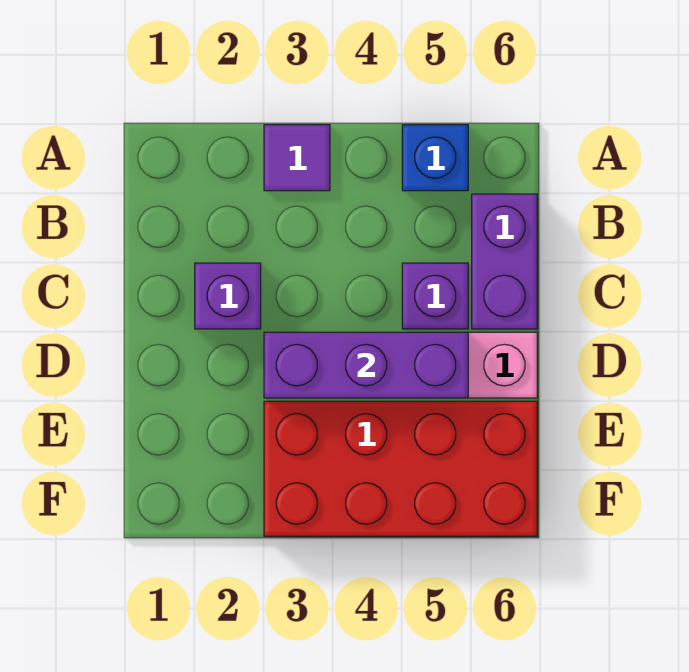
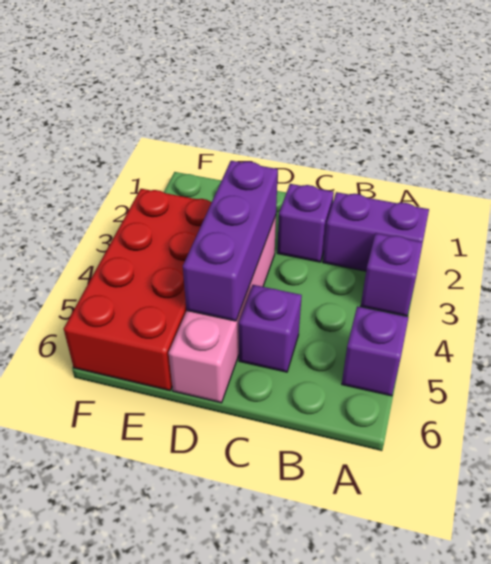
purple tile A3 level 1 -> purple brick A3 level 1
blue brick A5 level 1 -> purple brick A5 level 1
purple brick B6:C6 level 1 -> purple brick A2:B2 level 1

